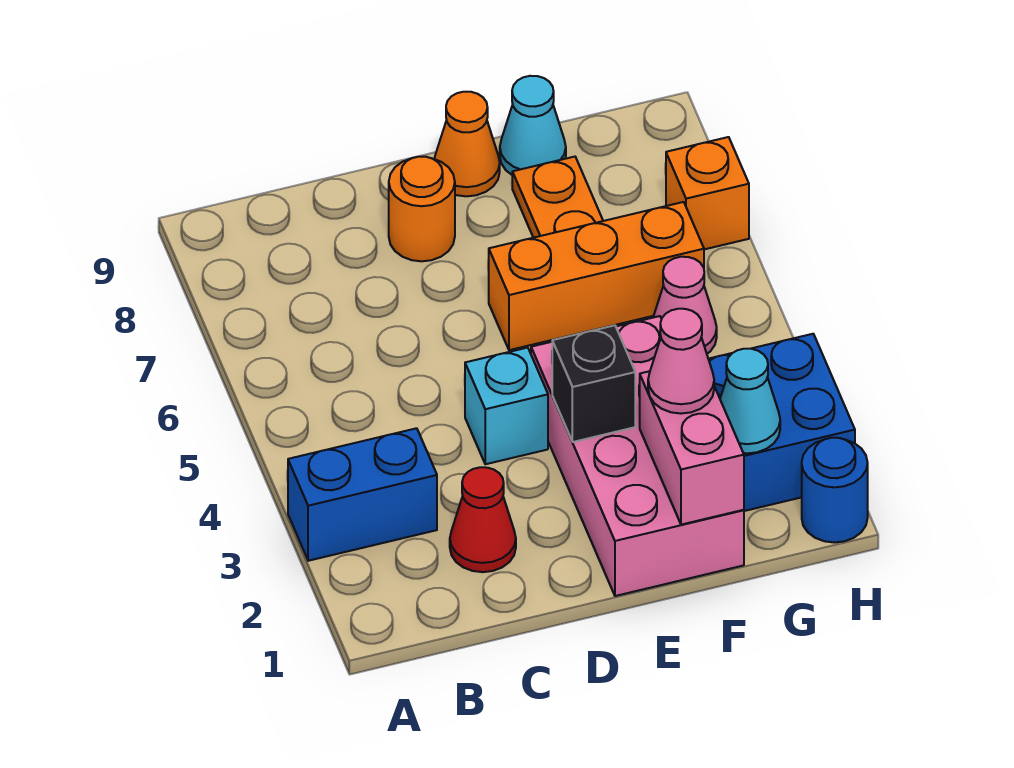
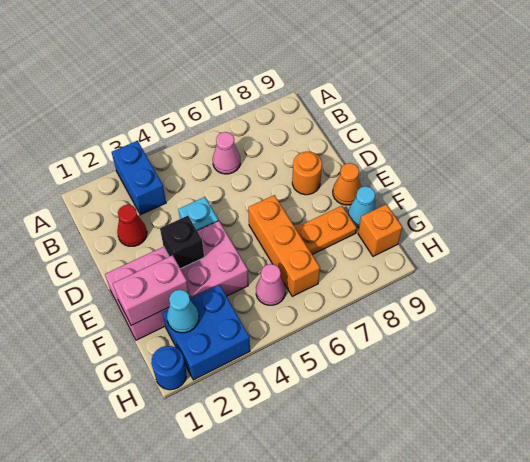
pink cone F2 level 3 -> pink cone B6 level 1
orange brick H7 level 1 -> orange brick G9 level 1

